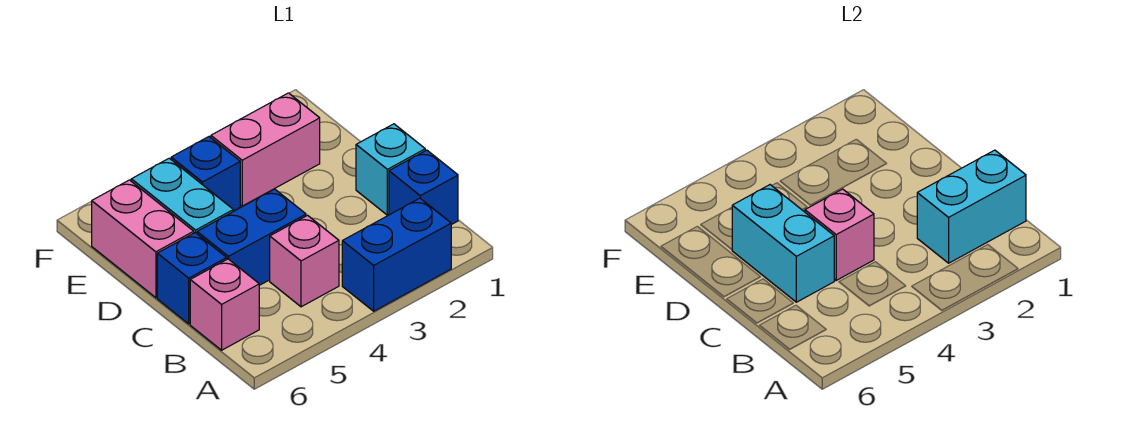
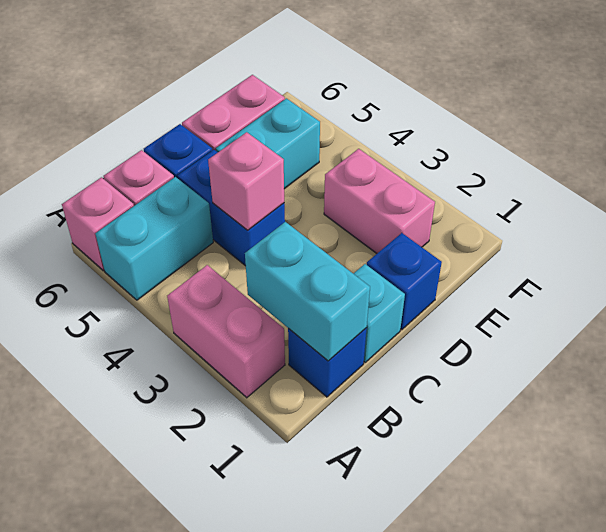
blue brick A2:A3 level 1 -> pink brick A2:A3 level 1
pink brick B4 level 1 -> pink brick A6 level 1
cyan brick C5:D5 level 2 -> cyan brick A5:B5 level 1
blue brick E4 level 1 -> blue brick D1 level 1

